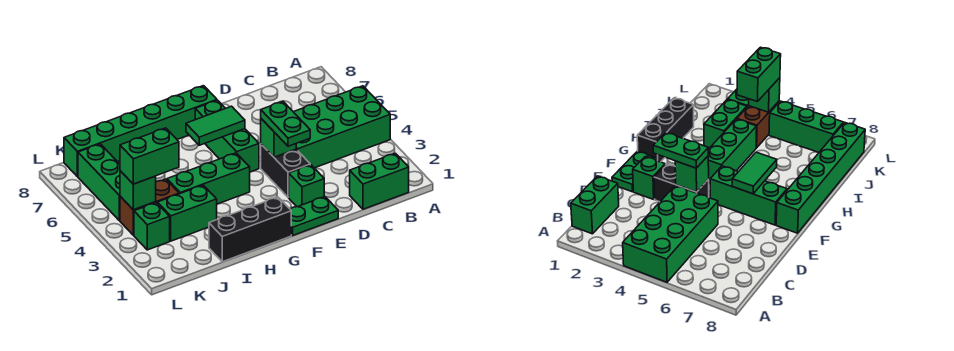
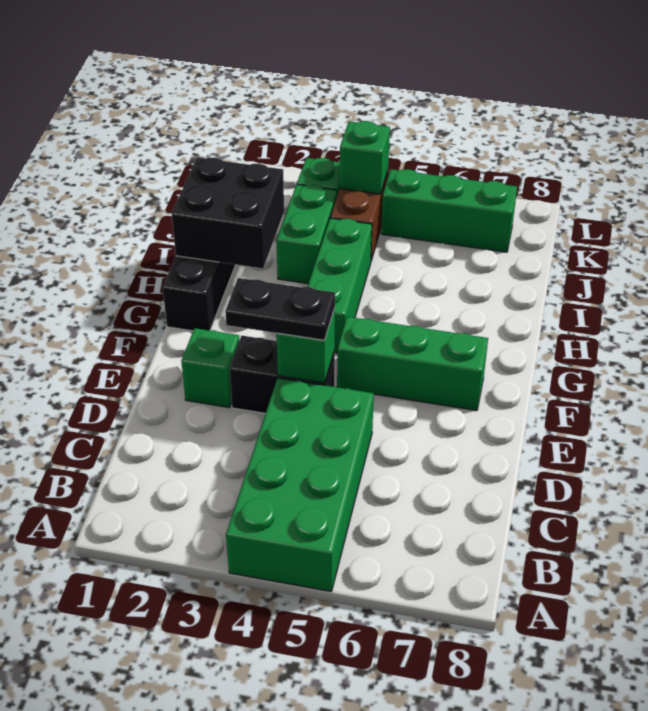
green brick B1:C1 level 1 -> none
green plate E1:F1 level 1 -> none
green plate E3:E4 level 3 -> black plate E3:E4 level 3
green tile F6:G6 level 2 -> none
green brick F8:K8 level 1 -> none
none -> black brick H1:I2 level 2
green brick J4:K4 level 3 -> none

